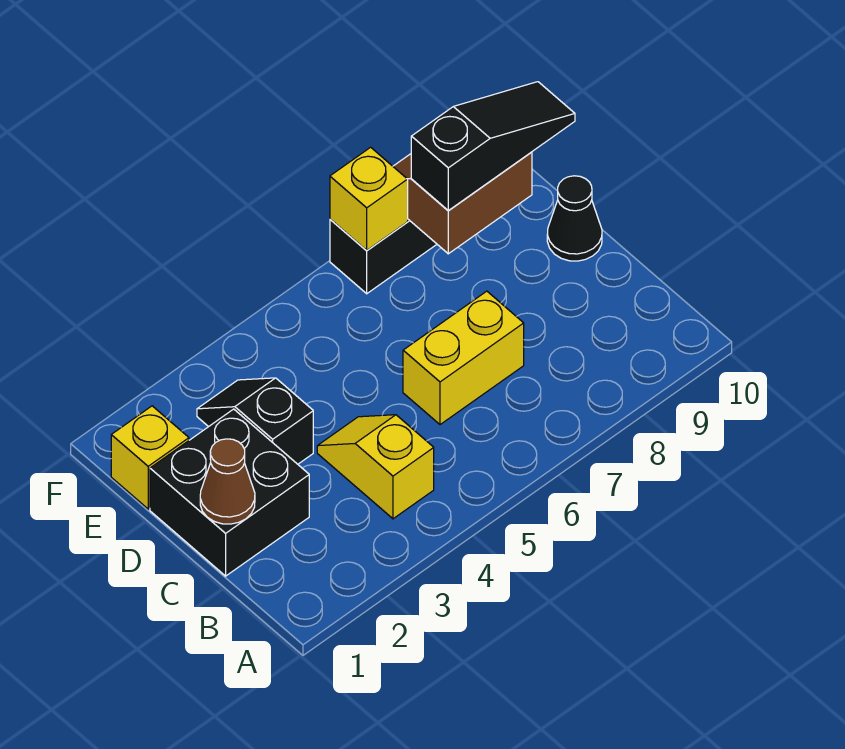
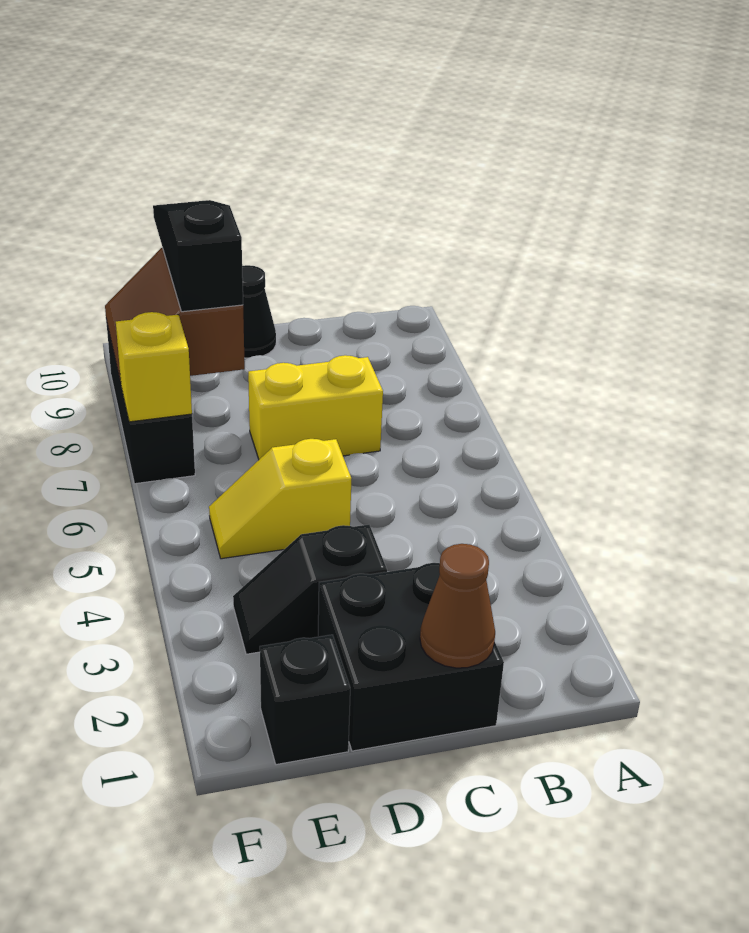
yellow slope B4:C4 level 1 top B -> yellow slope D5:E5 level 1 top D
yellow brick C6:C7 level 1 -> yellow brick C7:D7 level 1
yellow brick E1 level 1 -> black brick E1 level 1

